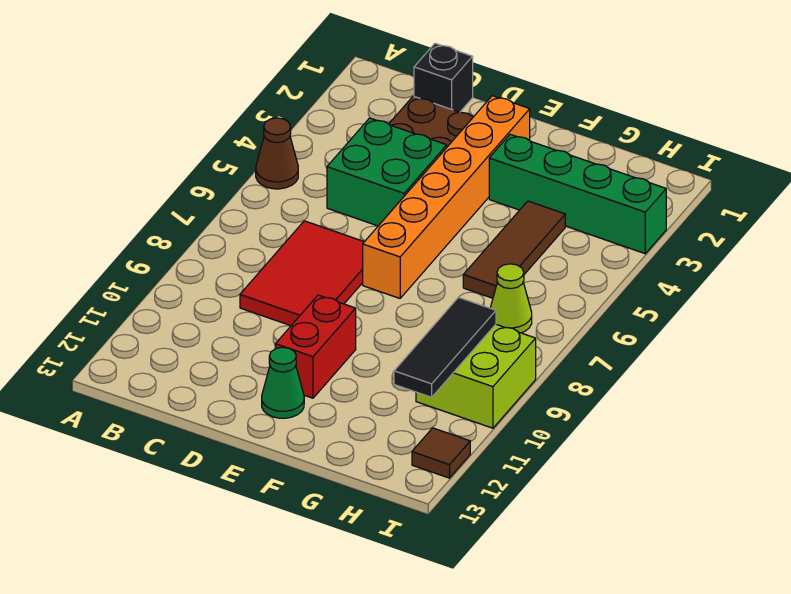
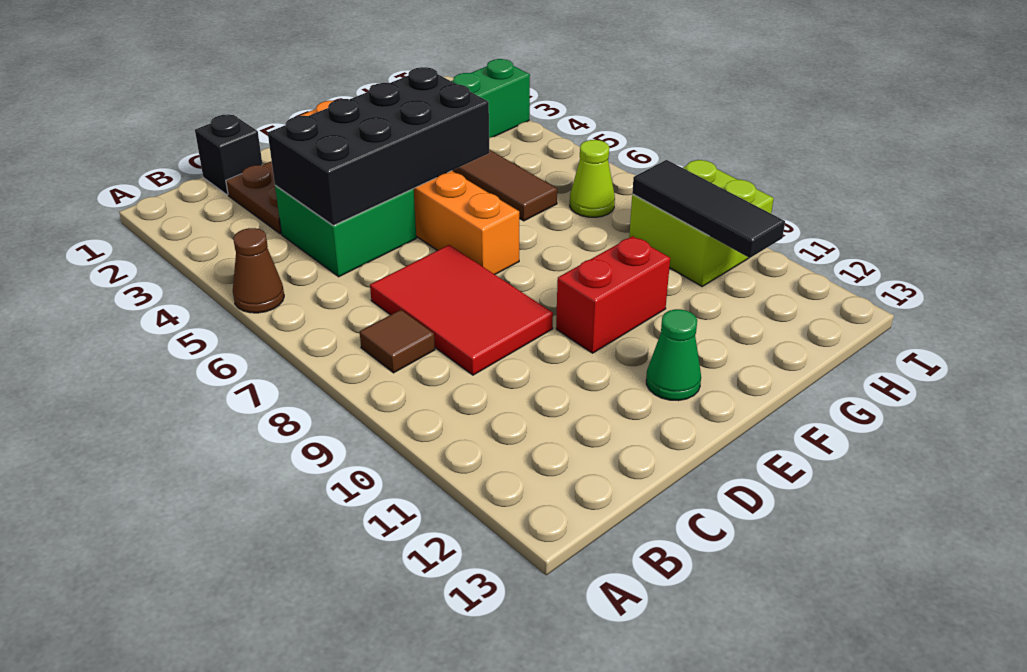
none -> black brick C4:F5 level 2
red brick E10:E11 level 1 -> red brick E10:F10 level 1
brown tile I12 level 1 -> brown tile B8 level 1

